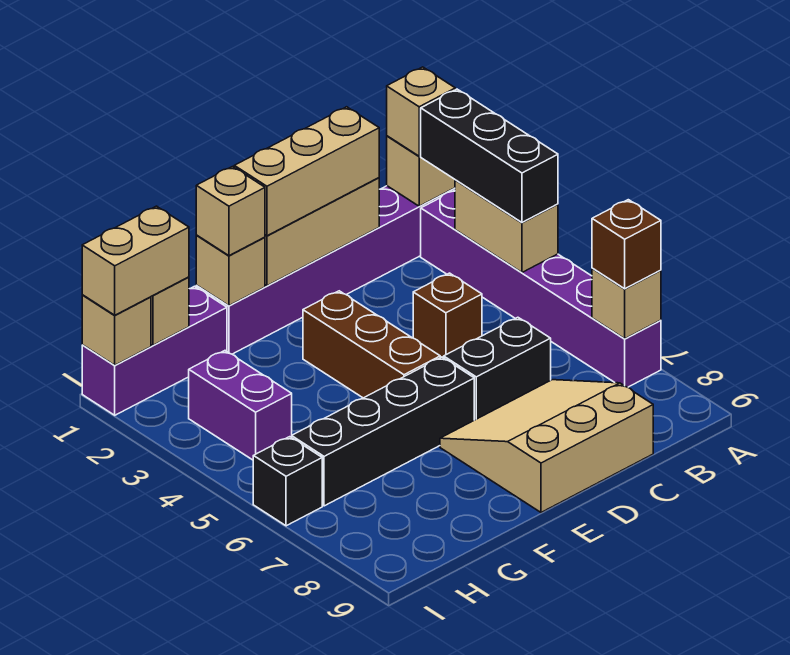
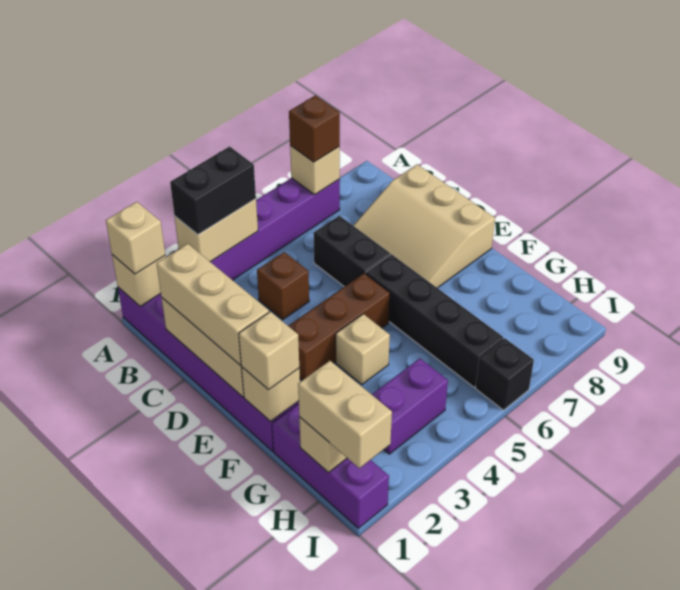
black brick A2:A4 level 3 -> black brick A3:A4 level 3
tan brick I1 level 2 -> tan brick F4 level 1

